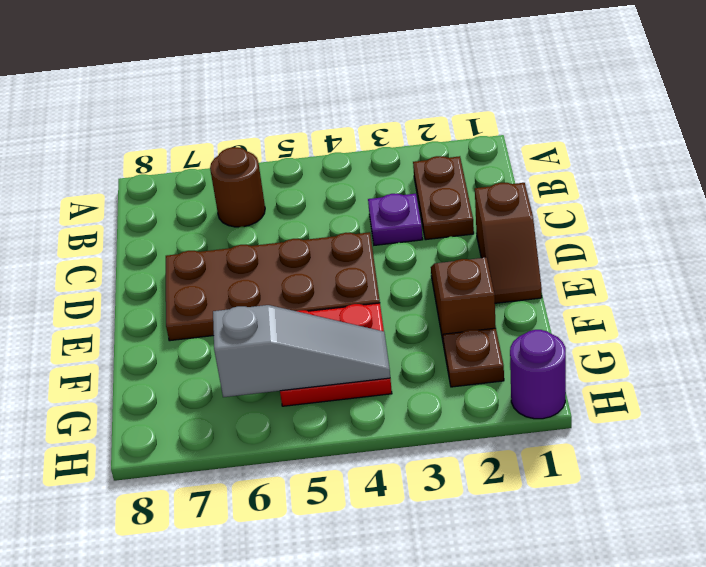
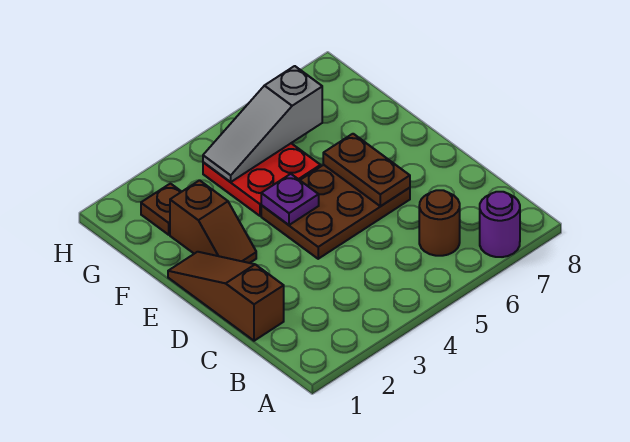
brown plate B2:C2 level 1 -> brown plate D6:E6 level 2
purple plate C3 level 1 -> purple plate E4 level 2
brown slope D1:E1 level 1 top D -> brown slope C1:E1 level 1 top C
brown plate D4:E7 level 1 -> brown plate D4:E6 level 1
purple round brick H1 level 1 -> purple round brick A7 level 1

